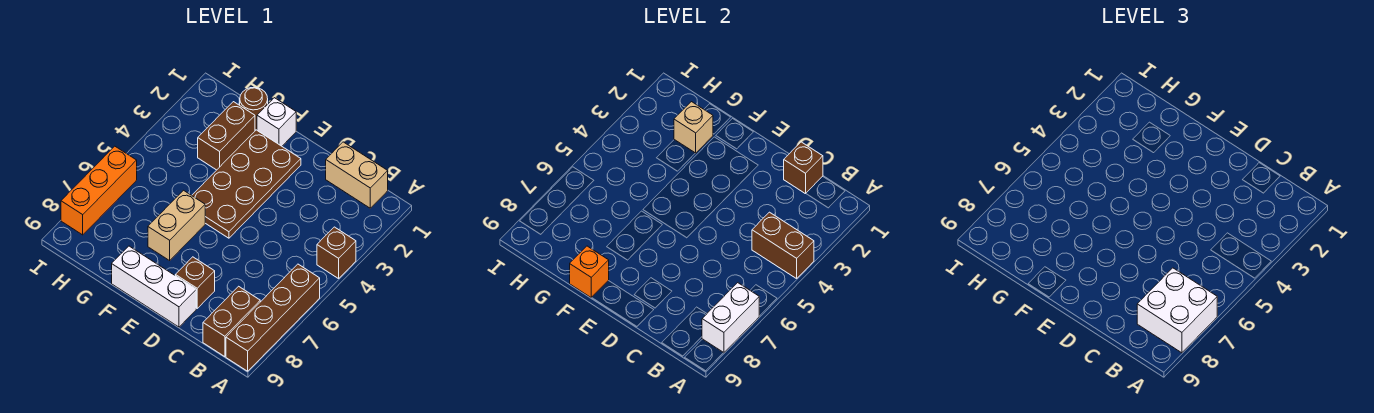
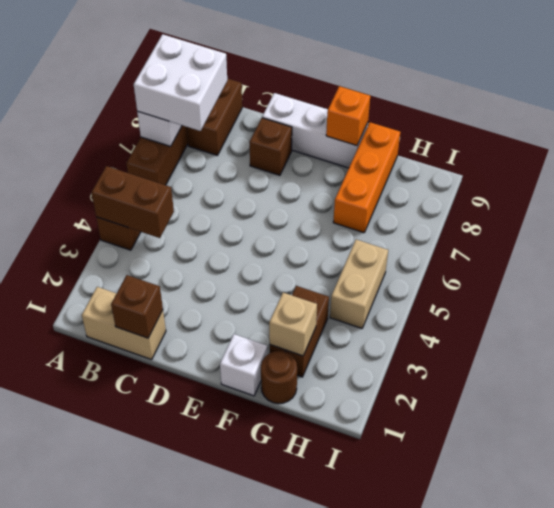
brown plate E2:F5 level 1 -> none
tan brick F6:F7 level 1 -> tan brick H4:H5 level 1
orange brick I6:I8 level 1 -> orange brick G7:G9 level 1

